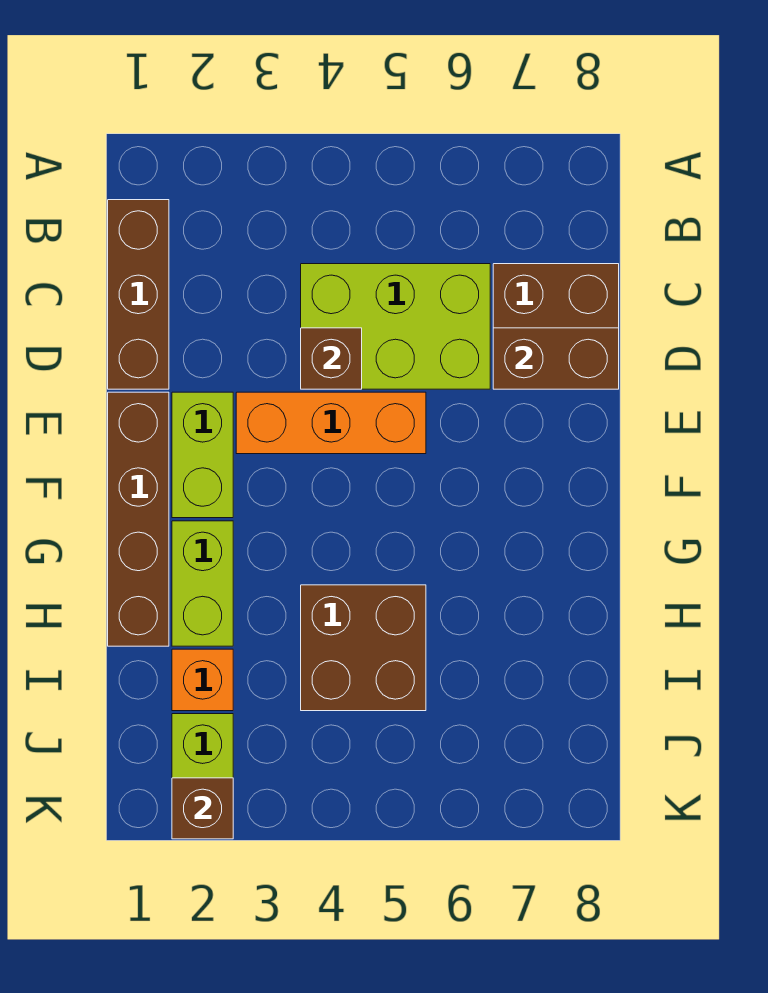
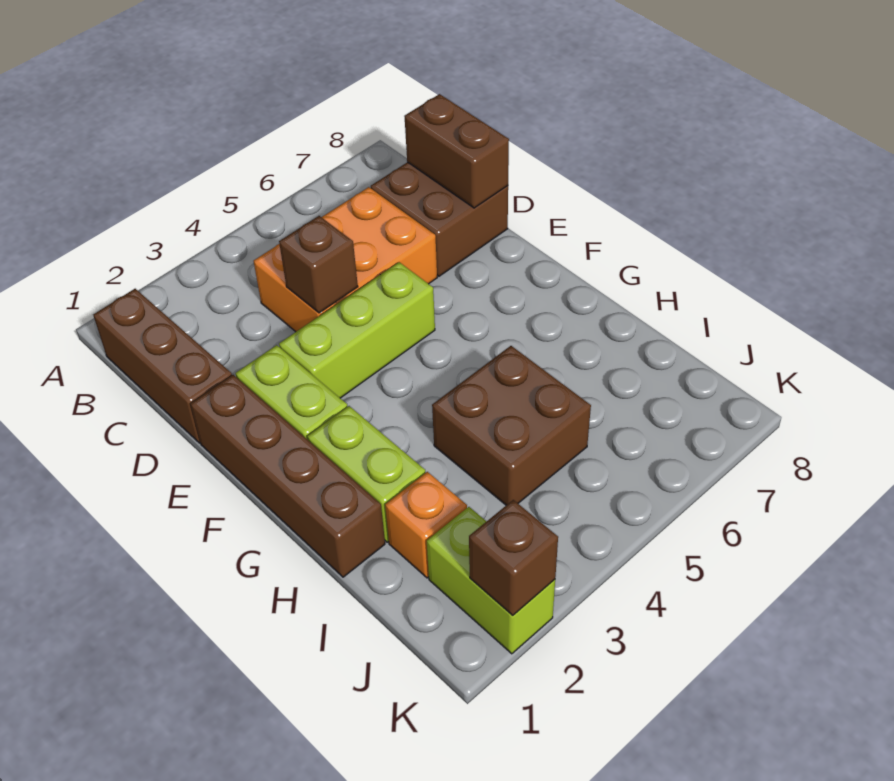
lime brick C4:D6 level 1 -> orange brick C4:D6 level 1
brown brick D7:D8 level 2 -> brown brick C8:D8 level 2
orange brick E3:E5 level 1 -> lime brick E3:E5 level 1

